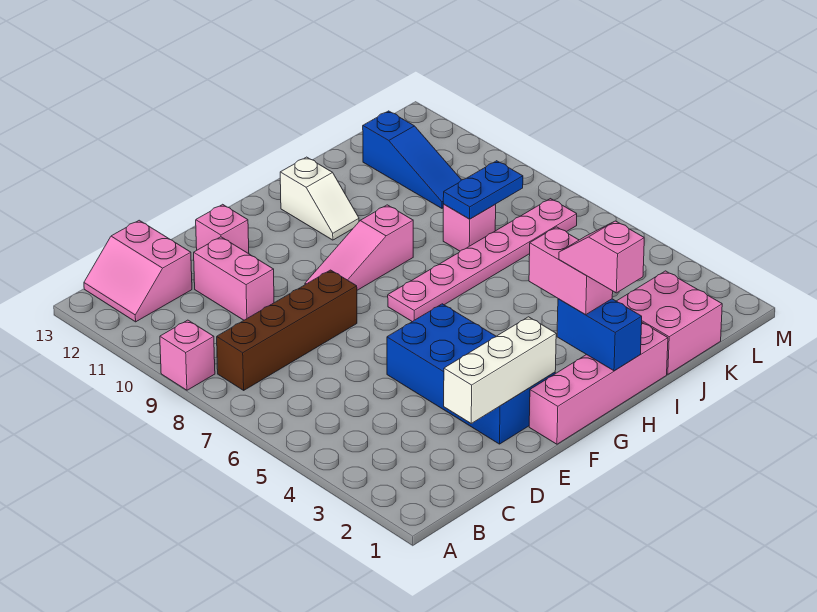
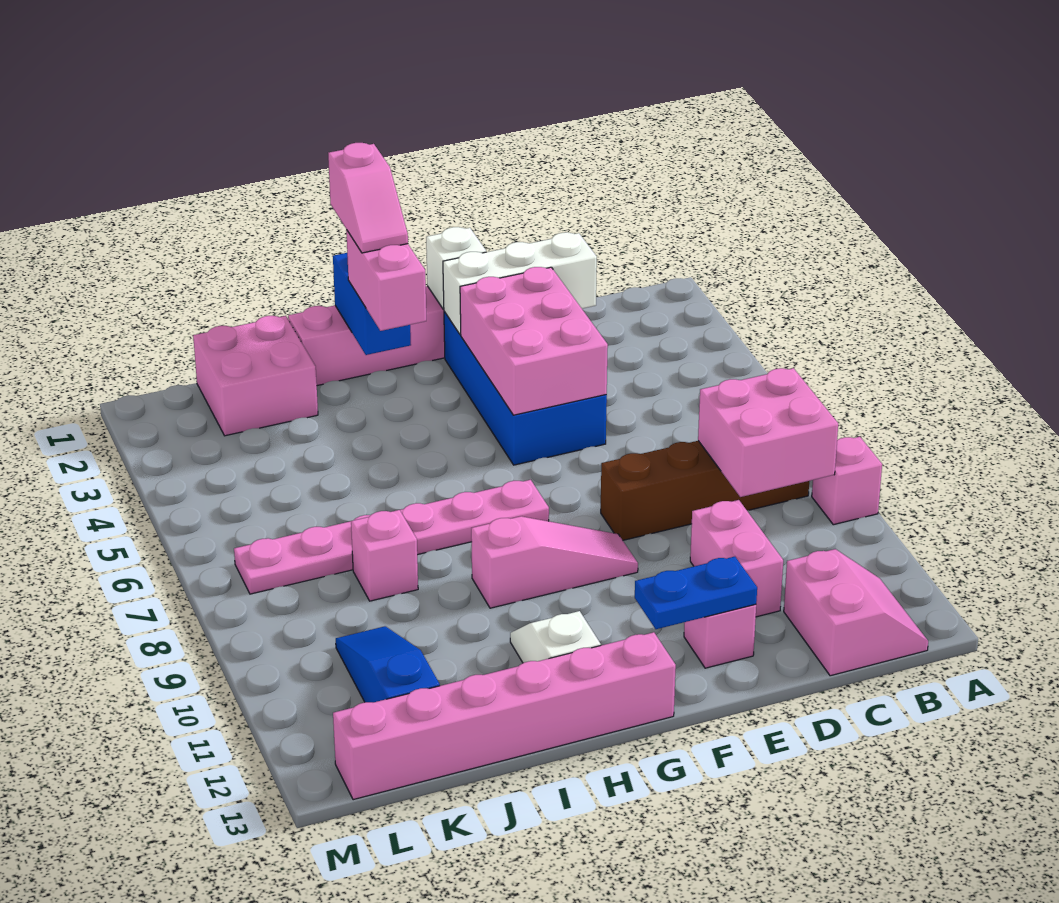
none -> pink brick B8:C9 level 2
none -> pink brick E3:F5 level 2
none -> white brick F1 level 2
none -> pink brick G13:L13 level 1
blue plate J8:K8 level 2 -> blue plate E12:F12 level 2

